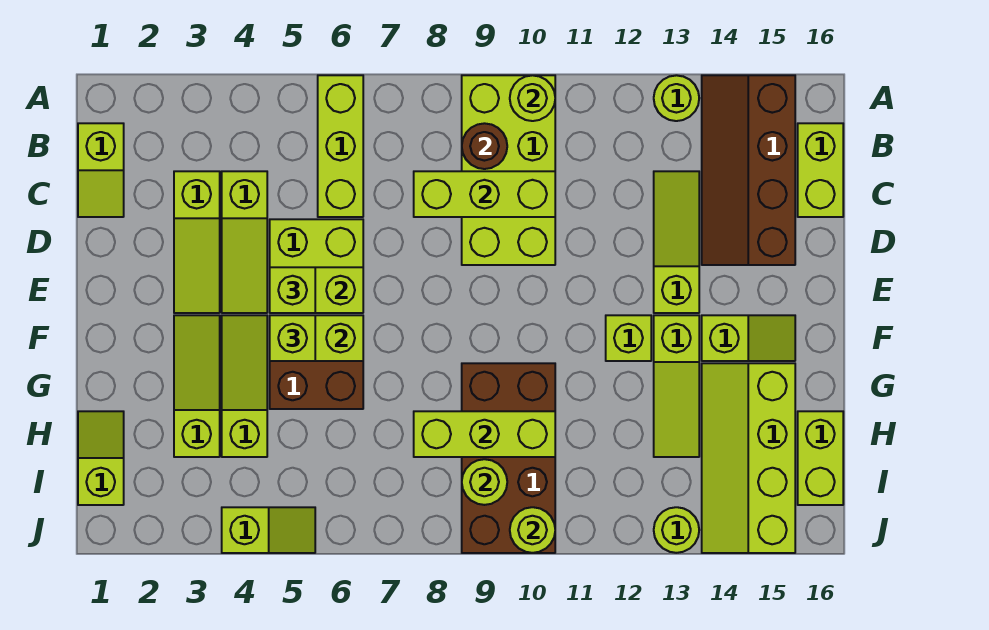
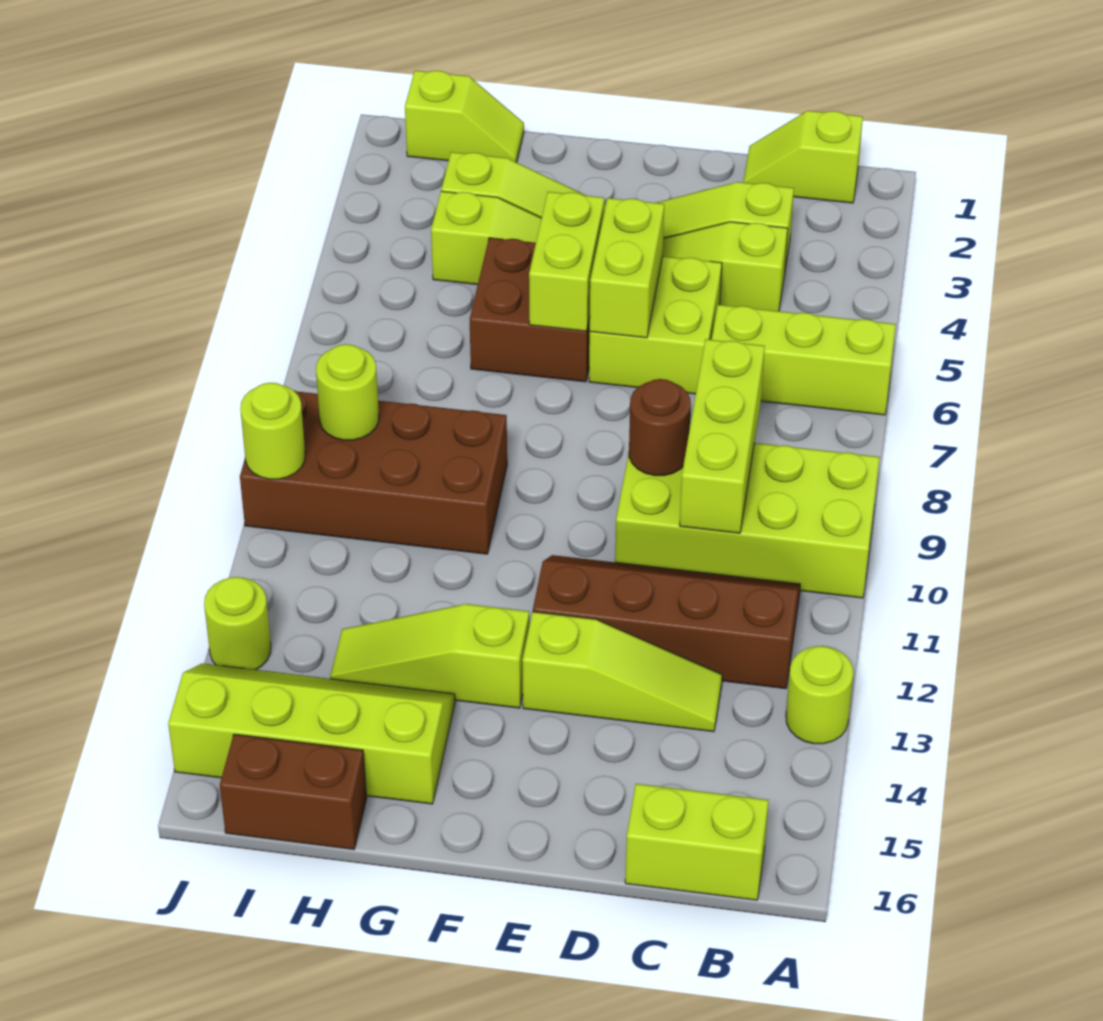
lime round brick A10 level 2 -> none
brown slope A14:D15 level 1 top 15 -> brown slope B11:E12 level 1 top 12
brown round brick B9 level 2 -> brown round brick D9 level 2
lime brick E5 level 3 -> none
lime brick F5 level 3 -> none
lime brick F12 level 1 -> none
lime slope F14:F15 level 1 top 14 -> none
lime brick H8:H10 level 2 -> none
lime brick H16:I16 level 1 -> brown brick H16:I16 level 1
lime slope J4:J5 level 1 top 4 -> none

